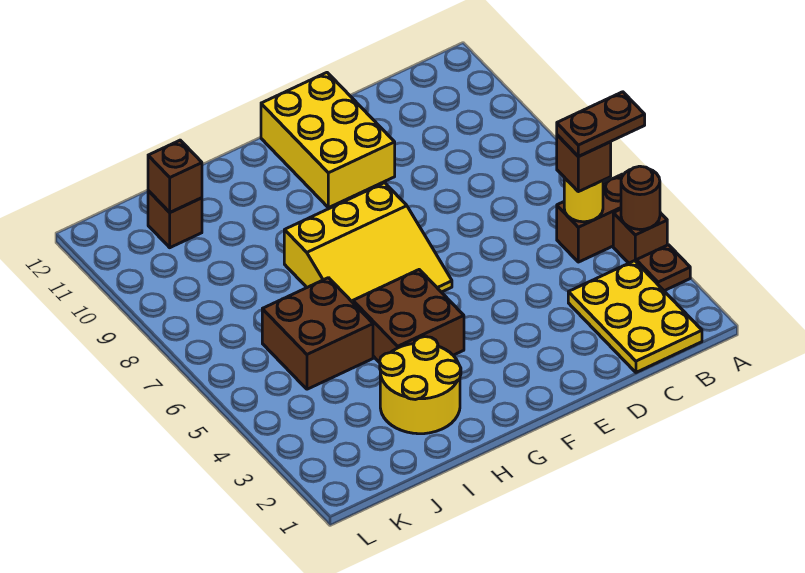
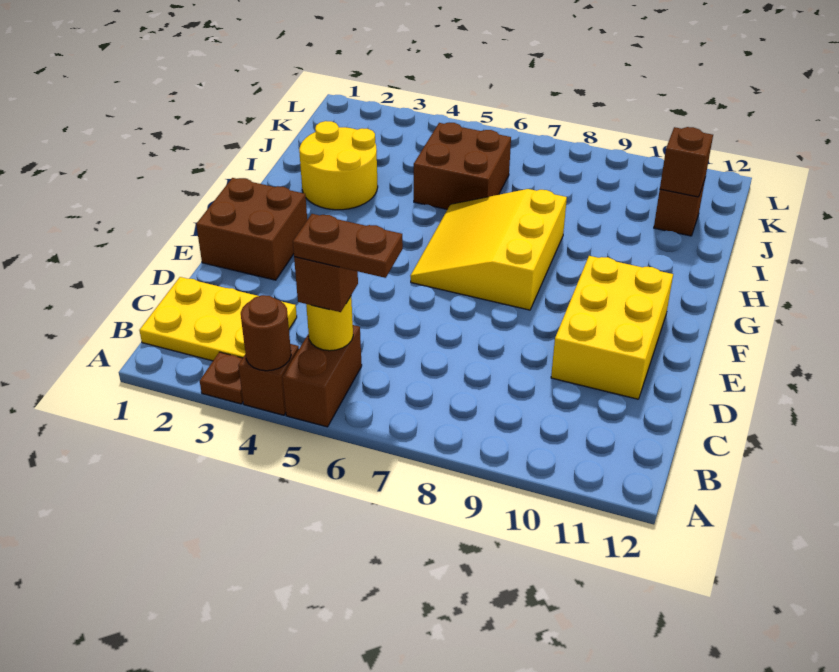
brown plate A5:B5 level 4 -> brown plate B5:B6 level 4
yellow brick E10:F12 level 1 -> yellow brick D10:F11 level 1
brown brick G4:H5 level 1 -> brown brick E1:F2 level 1

